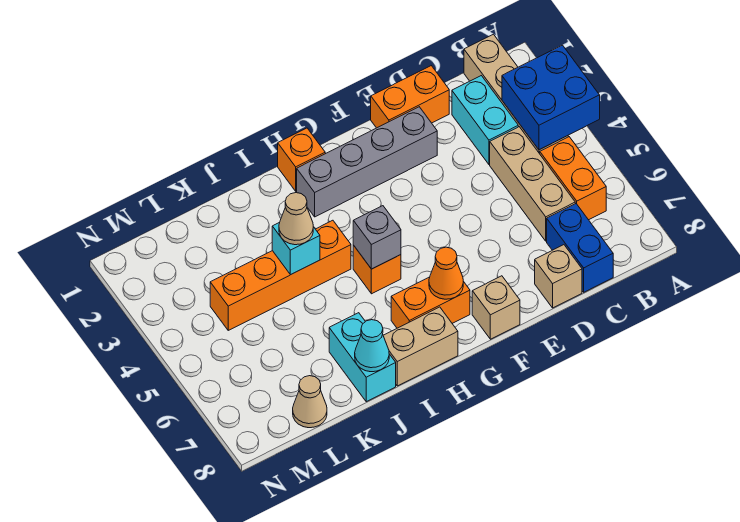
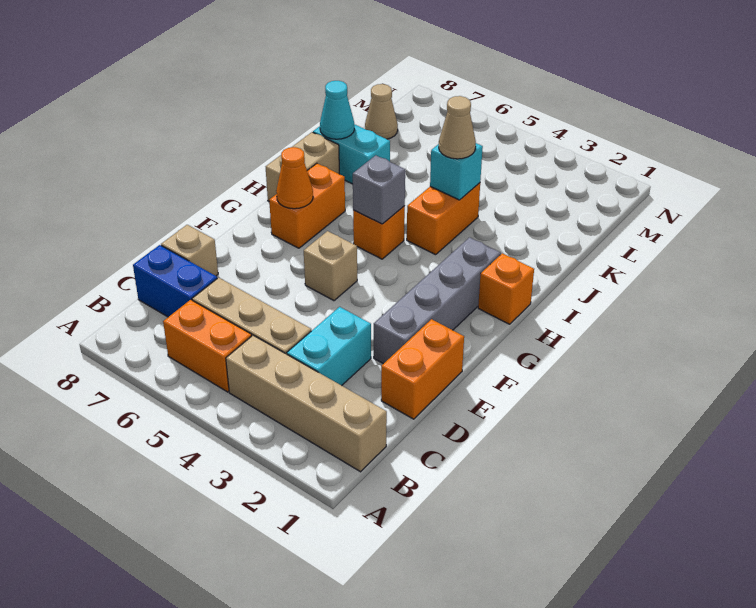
blue brick A3:B4 level 2 -> none
cyan brick C2:C3 level 1 -> cyan brick C3:D3 level 1
tan brick F8 level 1 -> tan brick F5 level 1
orange brick I4:L4 level 1 -> orange brick I4:J4 level 1

